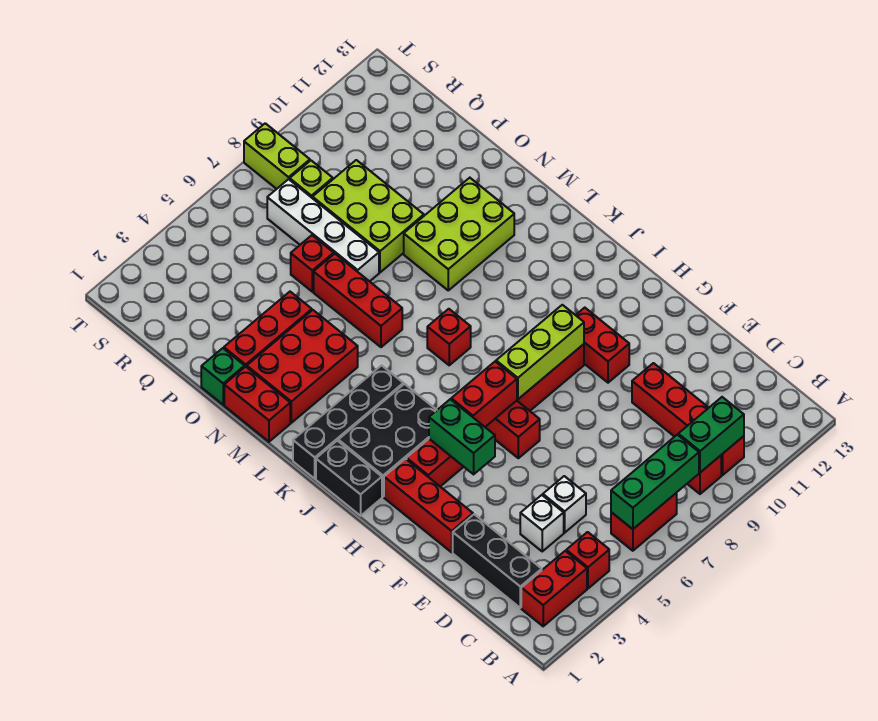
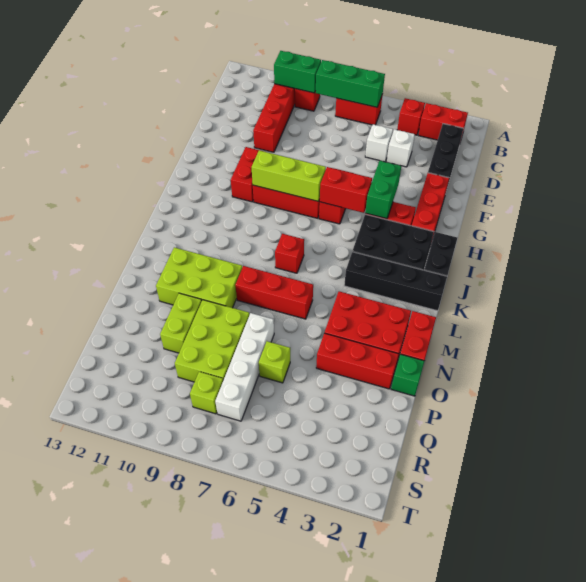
red brick M6:O6 level 1 -> red brick M6:M8 level 1
red brick P6 level 1 -> lime brick P6 level 1
lime brick S8:T8 level 1 -> lime brick O10:P10 level 1

